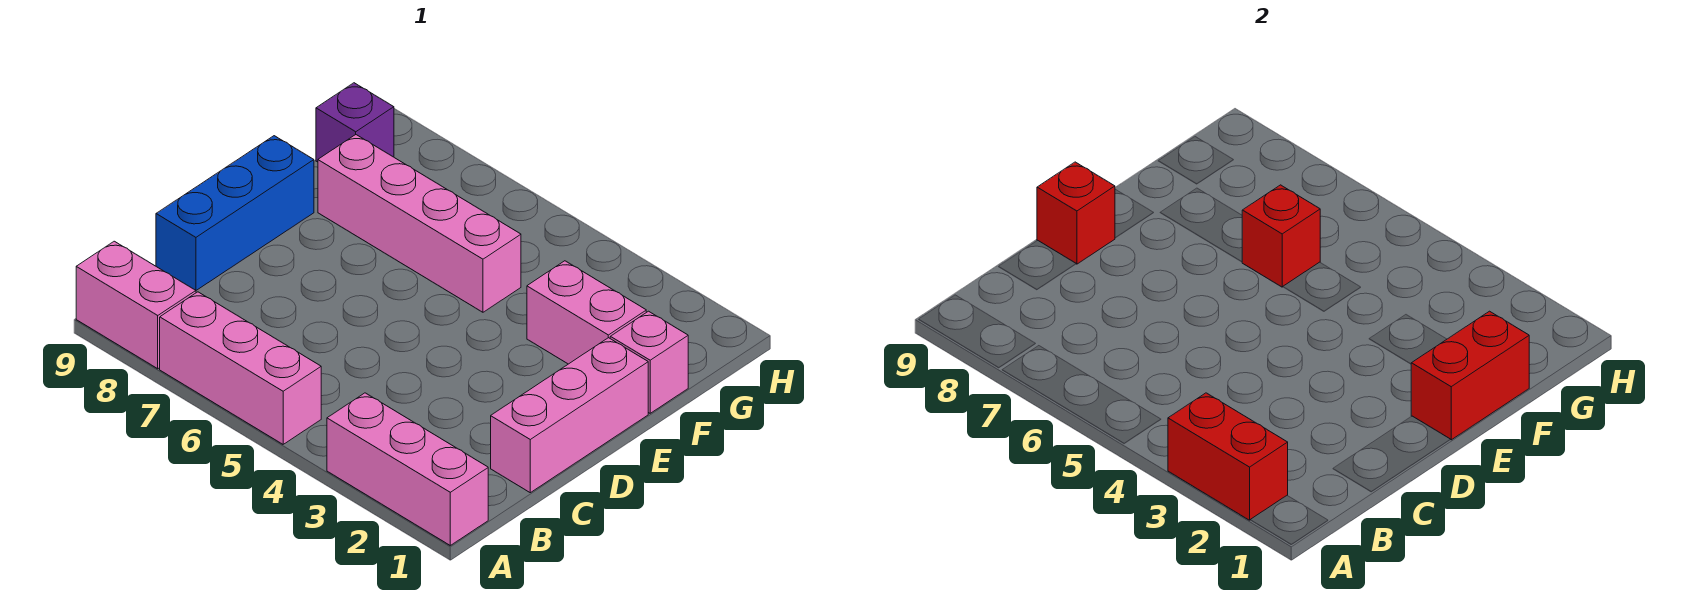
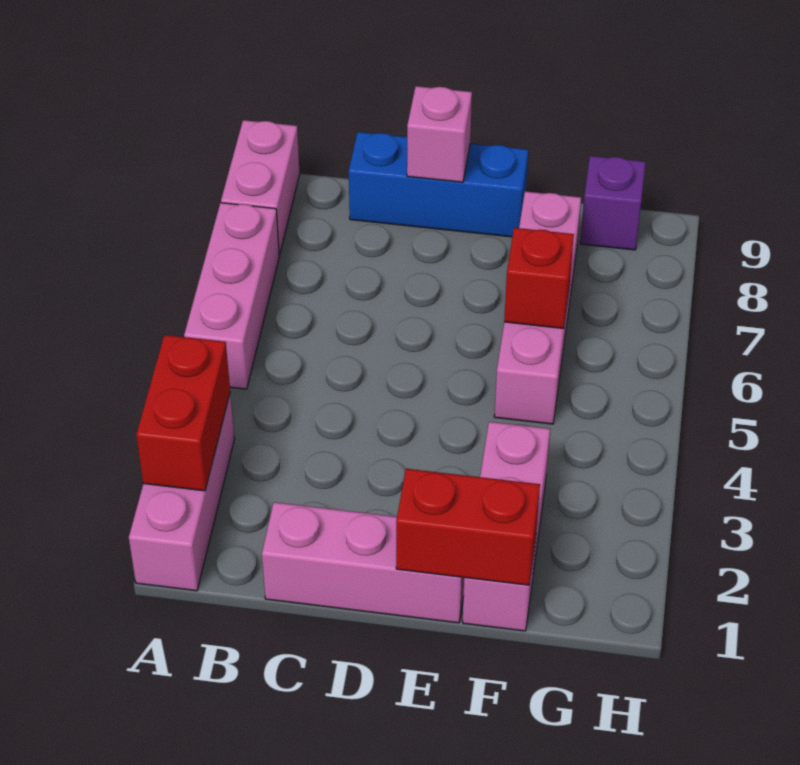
red brick D9 level 2 -> pink brick D9 level 2

